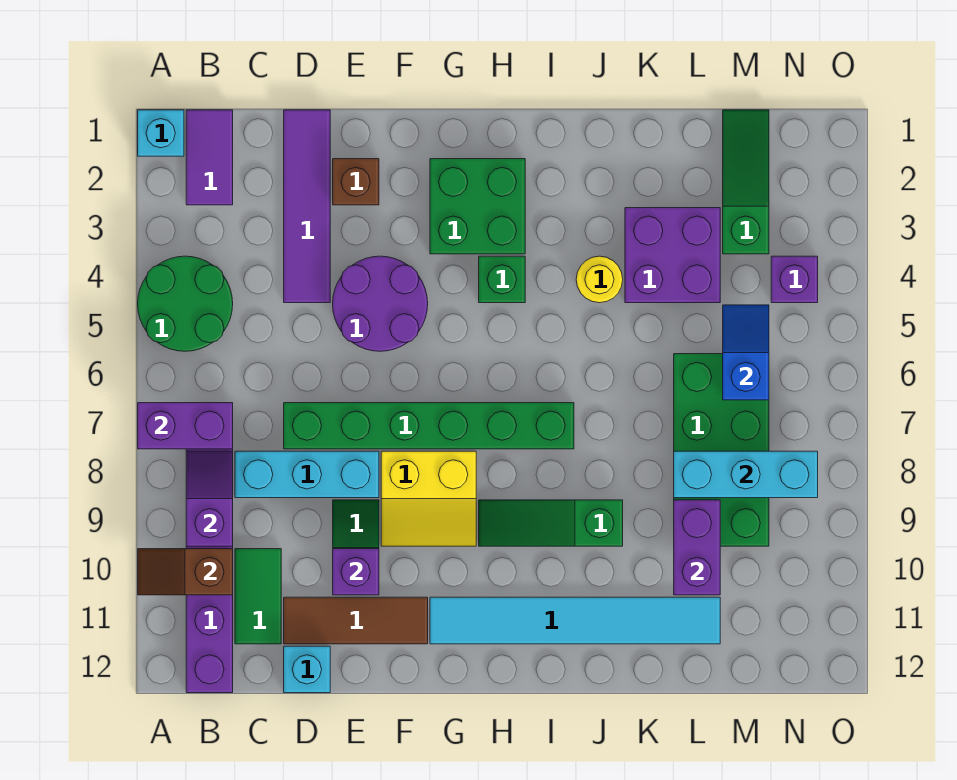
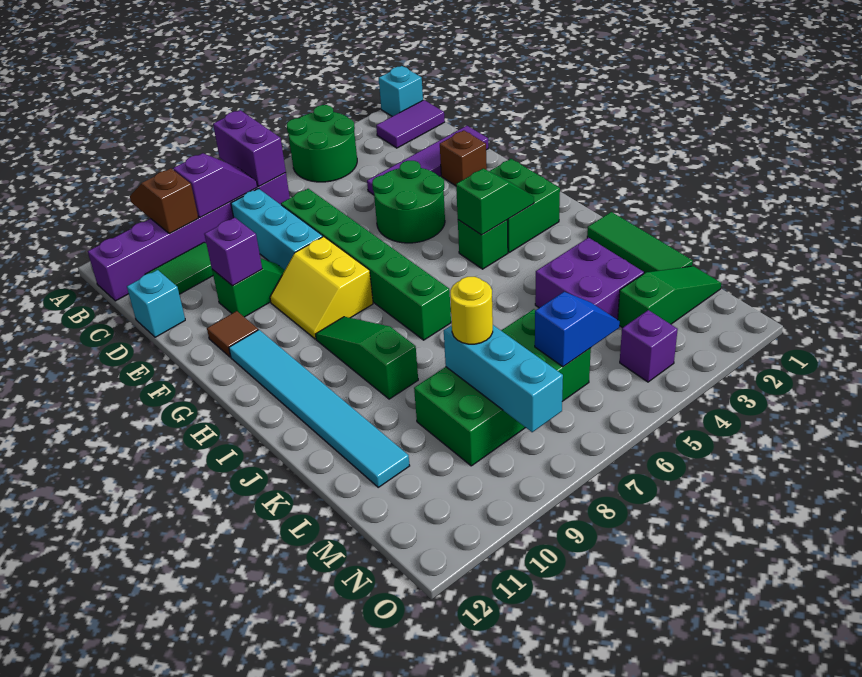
brown tile D11:F11 level 1 -> brown tile F11 level 1
purple round brick E4:F5 level 1 -> green round brick E4:F5 level 1
none -> green slope H3:H4 level 2 top 4
none -> green tile J1:L1 level 1
yellow round brick J4 level 1 -> yellow round brick L8 level 3
purple brick L9:L10 level 2 -> none

